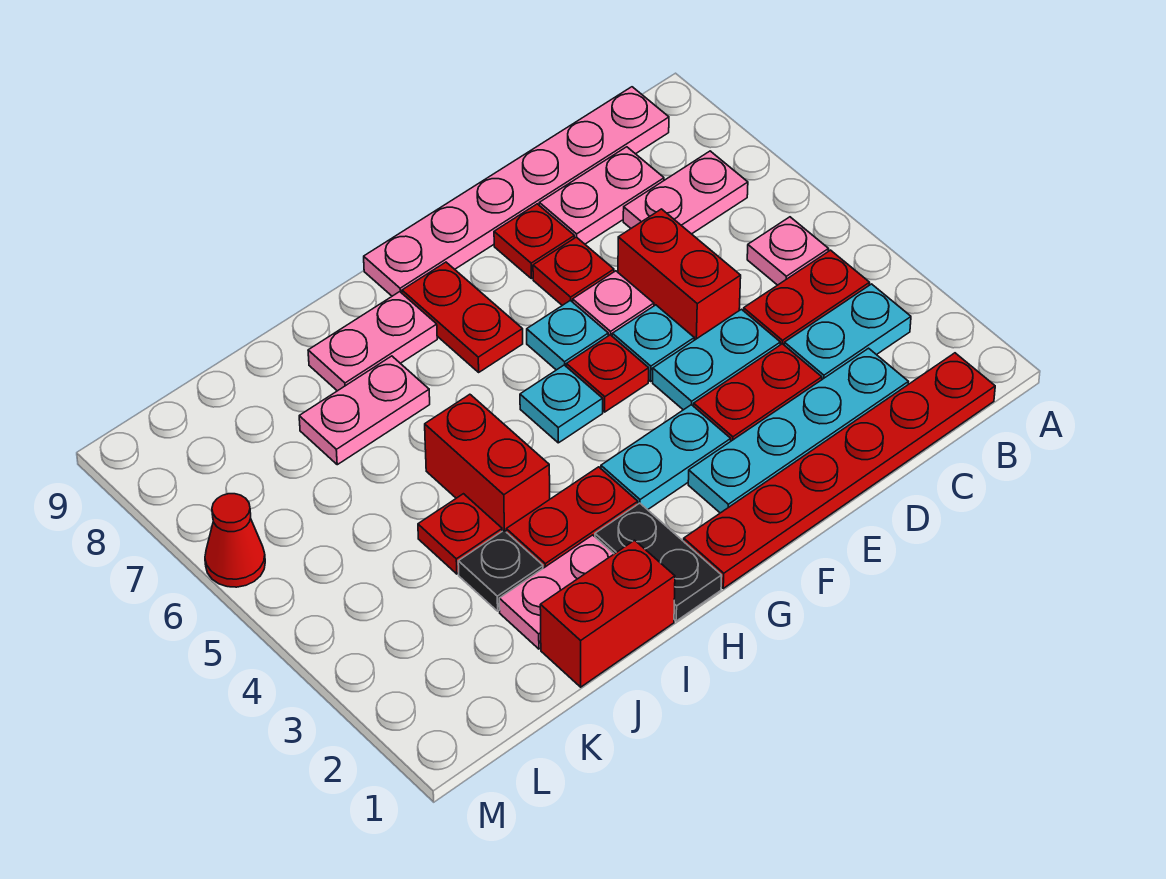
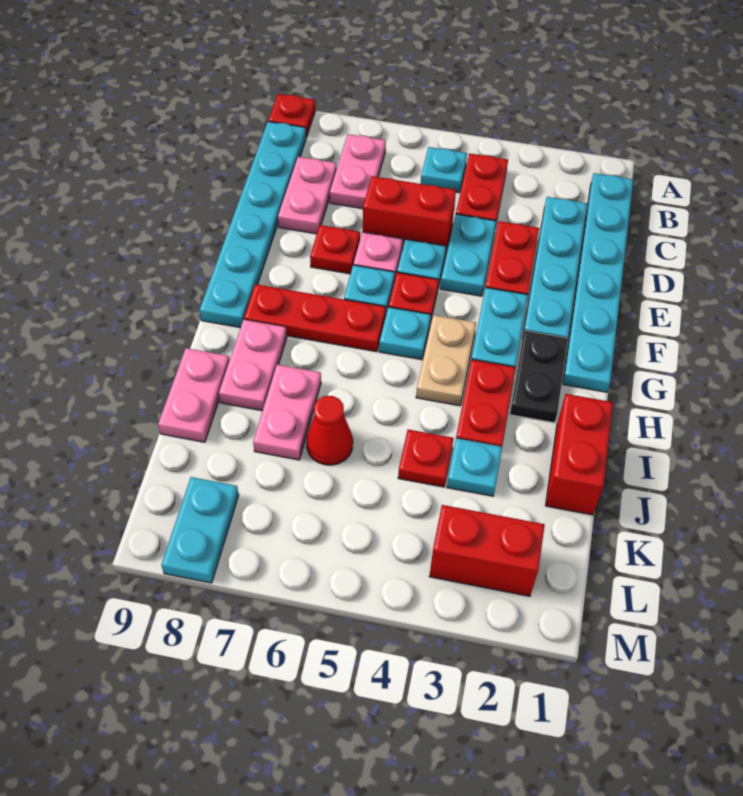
red plate B1:G1 level 1 -> cyan plate B1:G1 level 1
cyan plate B3:C3 level 1 -> cyan plate L8:M8 level 1
pink plate B5 level 1 -> cyan plate B5 level 1
pink plate B9:G9 level 1 -> cyan plate B9:G9 level 1
red plate E8 level 1 -> red plate A9 level 1
none -> tan plate G4:H4 level 1
red plate G7:G8 level 1 -> red plate G6:G8 level 1
black plate H1:H2 level 1 -> black plate G2:H2 level 1
pink plate I2:J2 level 1 -> pink plate I9:J9 level 1
red brick I4:I5 level 1 -> red brick L2:L3 level 1
black plate J3 level 1 -> cyan plate J3 level 1
red cone M6 level 1 -> red cone J6 level 1

